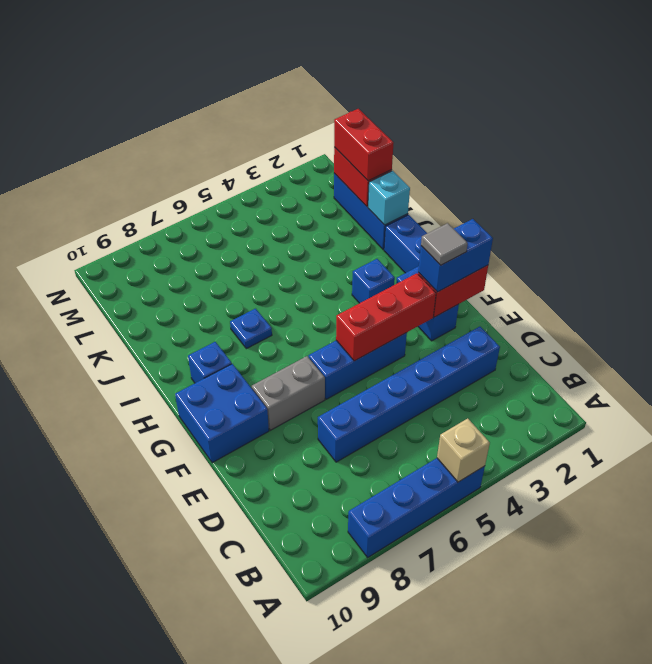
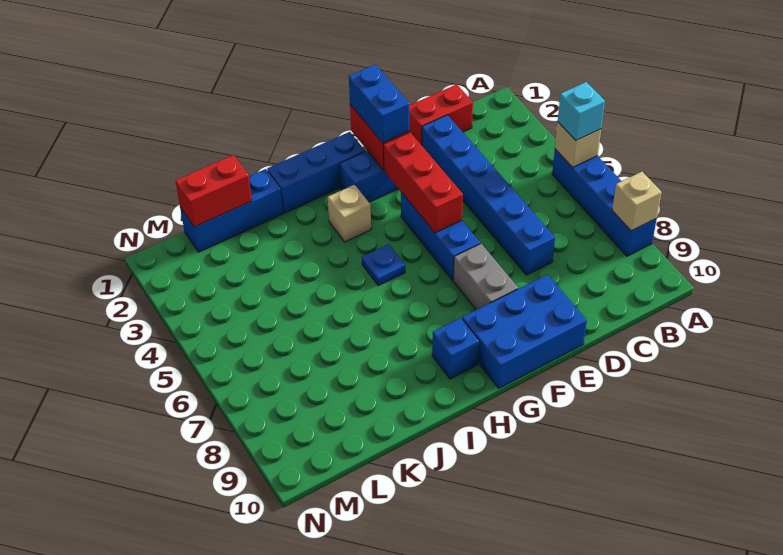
none -> tan brick A8 level 2
grey tile F2 level 4 -> none
blue brick F9:G10 level 1 -> blue brick E9:G10 level 1
blue brick H3 level 1 -> tan brick H3 level 1
blue plate I7 level 1 -> blue plate H5 level 1
cyan brick J1 level 2 -> cyan brick A5 level 3
red brick K1:L1 level 3 -> red brick C1:D1 level 1

